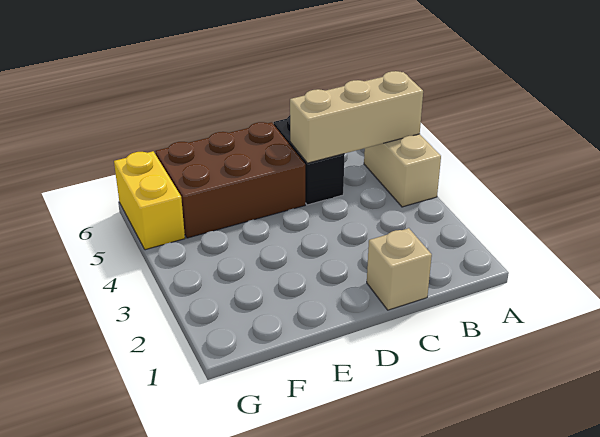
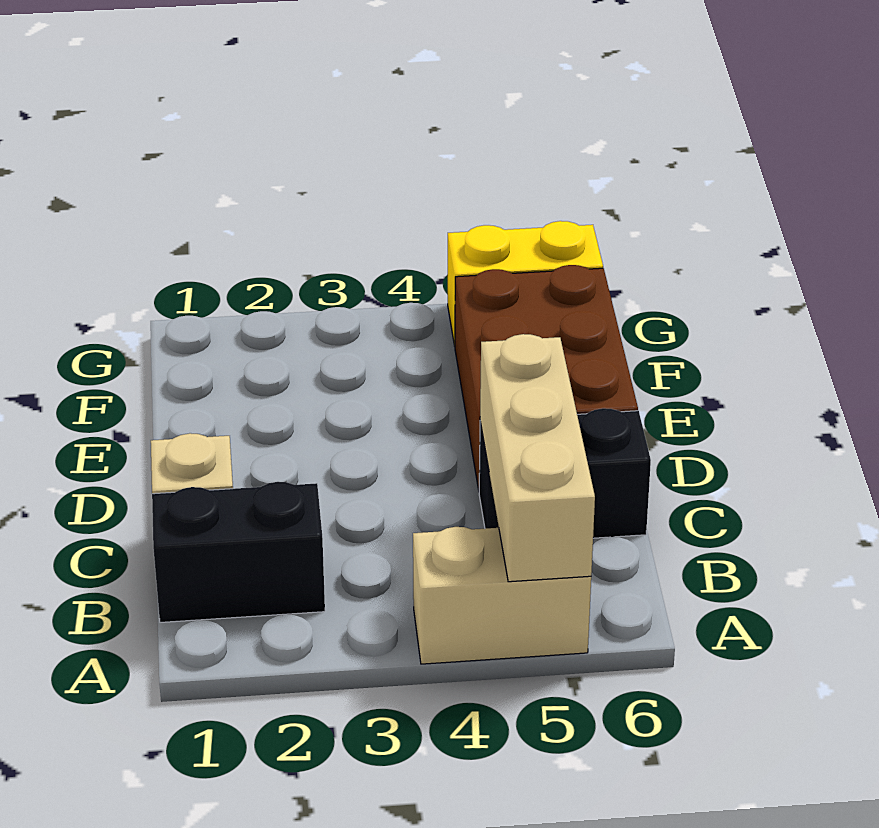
none -> black brick B1:B2 level 1

